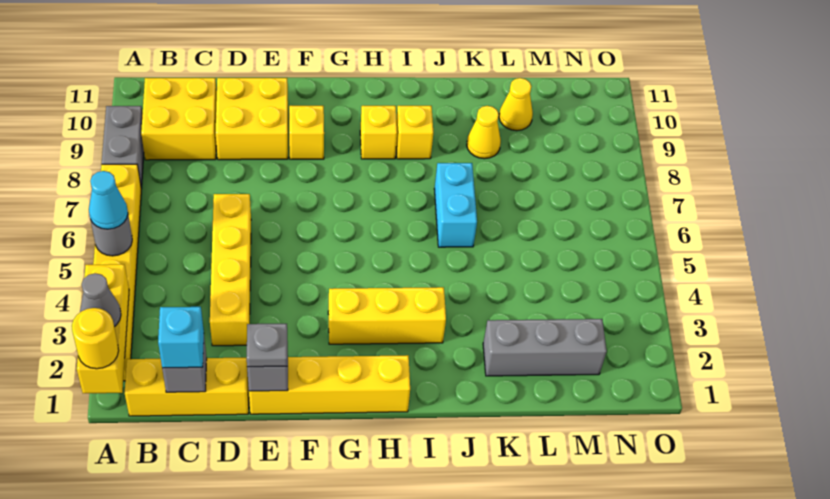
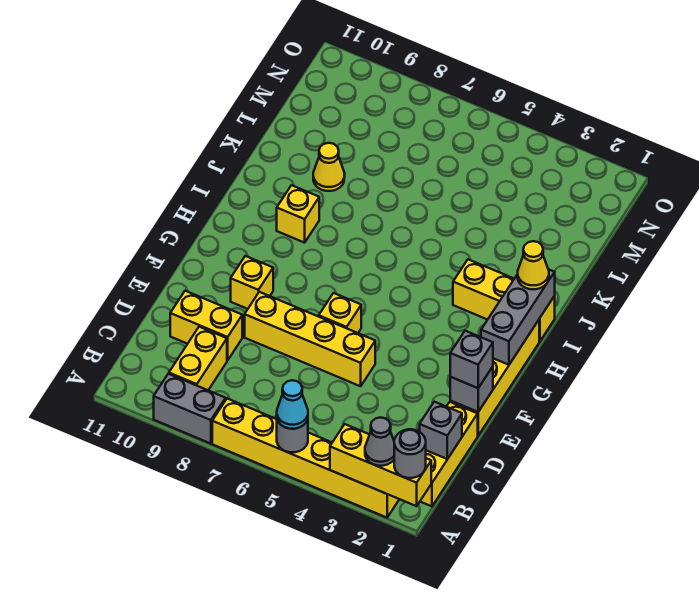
yellow round brick A1 level 3 -> grey round brick A1 level 3
yellow brick B9:C10 level 1 -> yellow brick B9:C9 level 1
cyan brick C1 level 3 -> none
yellow brick D3:D6 level 1 -> yellow brick E5:E8 level 1
yellow brick D9:E10 level 1 -> yellow brick D9:D10 level 1
grey plate E1 level 3 -> grey brick E1 level 3
yellow brick G3:I3 level 1 -> yellow brick I1:I3 level 1
yellow brick H9 level 1 -> yellow brick F6 level 1
cyan brick J6:J7 level 1 -> none
grey brick K2:M2 level 1 -> grey brick G1:I1 level 2
yellow cone L10 level 1 -> yellow cone I1 level 3

